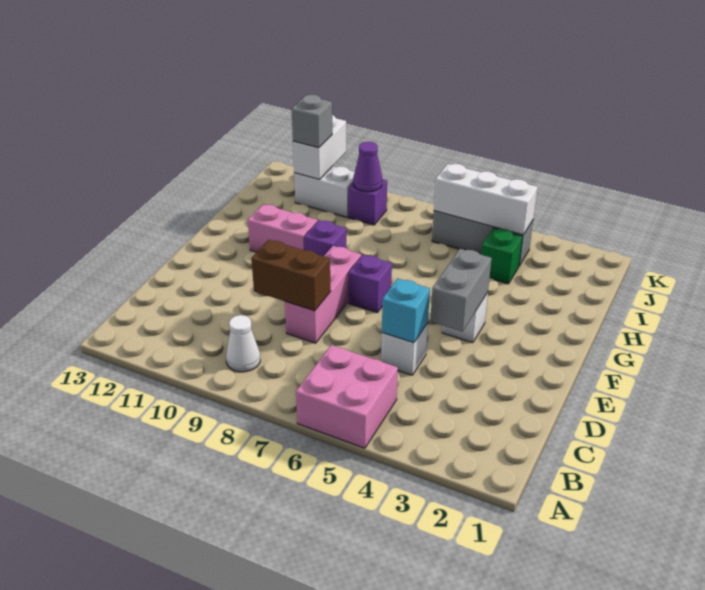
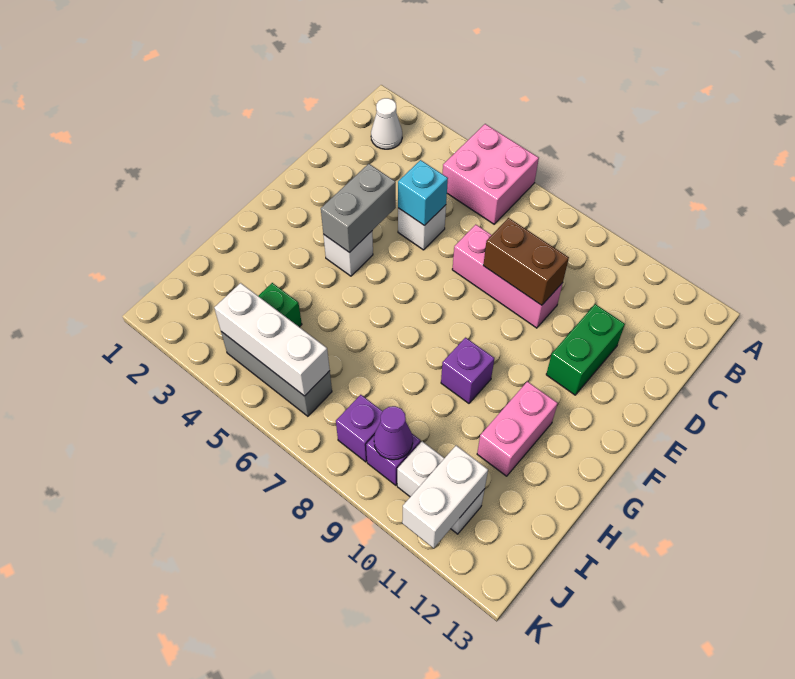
white cone B9 level 1 -> white cone B2 level 1
pink brick D8:F8 level 1 -> pink brick D7:D9 level 1
none -> green brick D11:E11 level 1
purple brick F7 level 1 -> purple brick J8 level 1
pink brick G10:G11 level 1 -> pink brick G11:H11 level 1
grey brick J11 level 3 -> none

